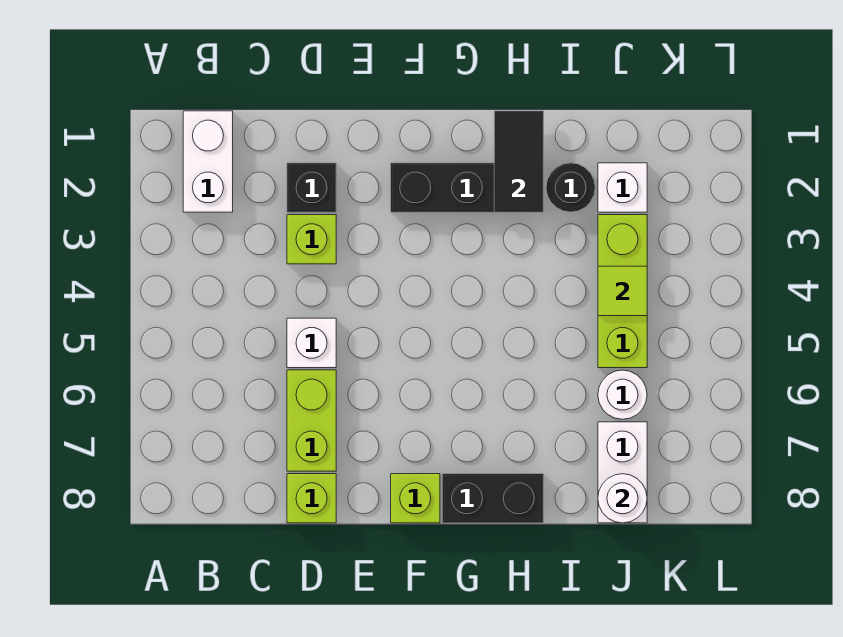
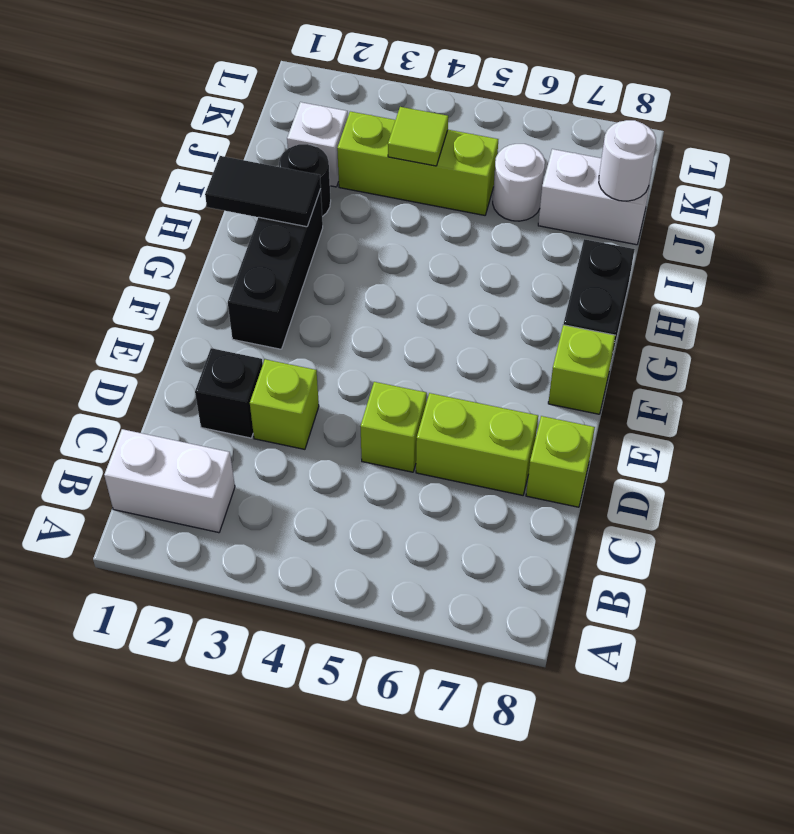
white brick D5 level 1 -> lime brick D5 level 1

